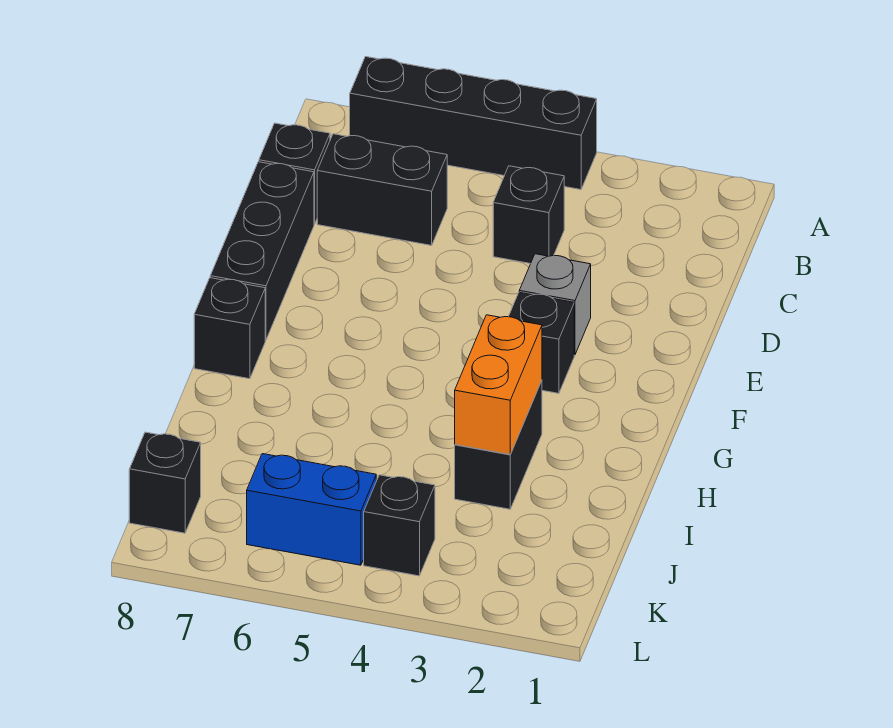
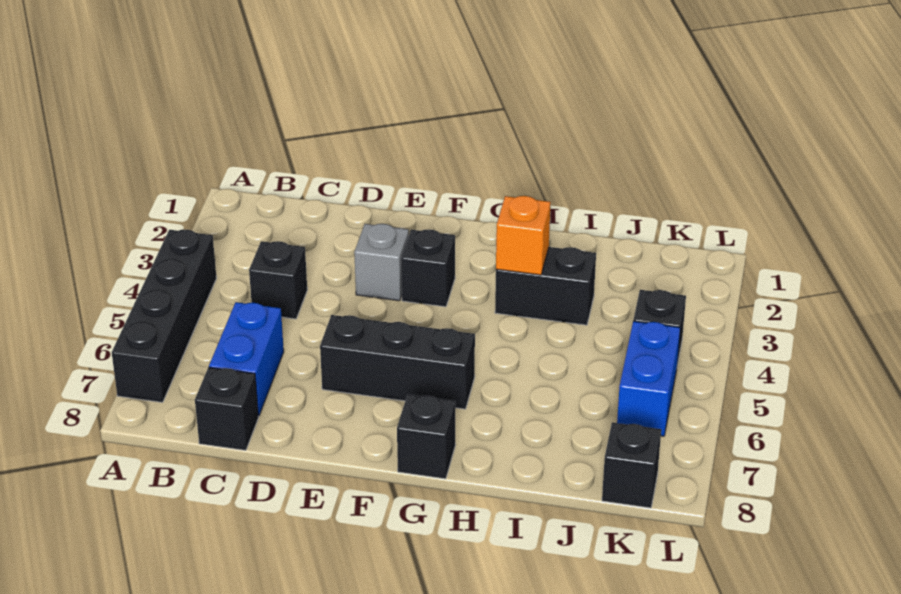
black brick C6:C7 level 1 -> blue brick C6:C7 level 1
black brick D8:F8 level 1 -> black brick E6:G6 level 1
orange brick H3:I3 level 2 -> orange brick H3 level 2

